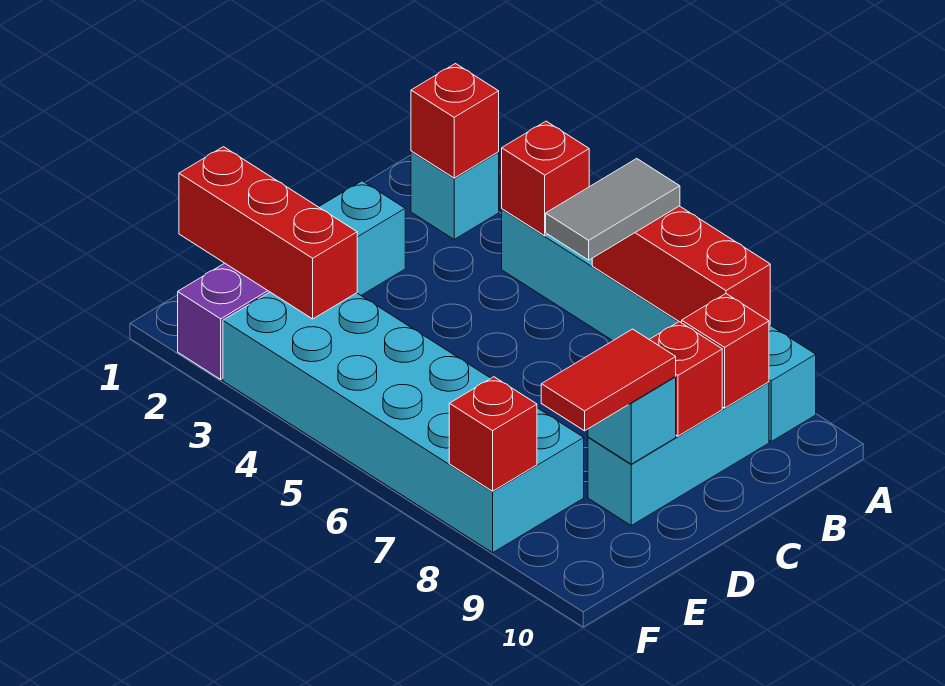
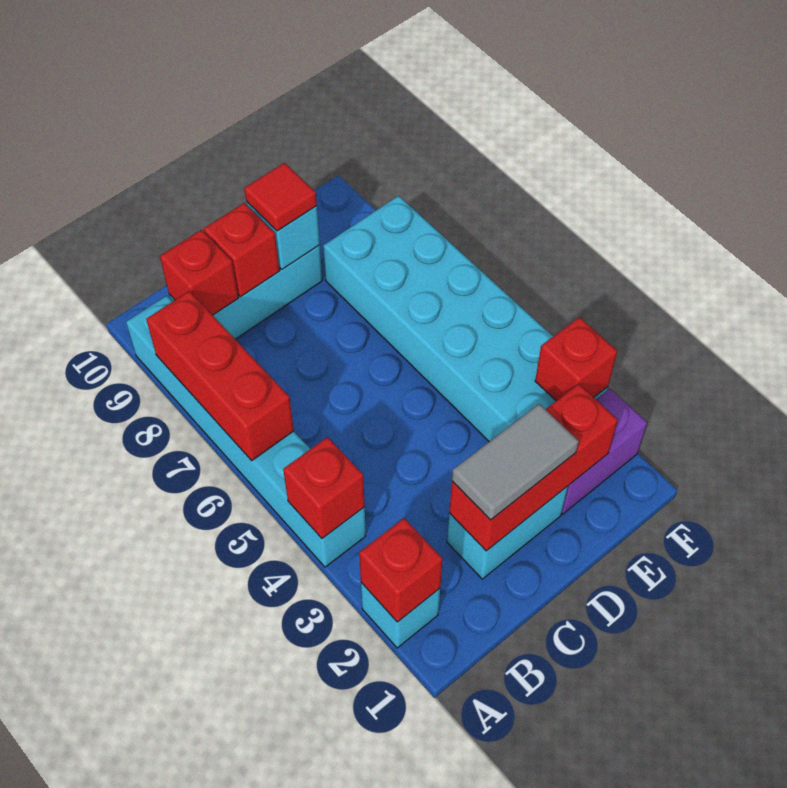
grey tile A6:B6 level 3 -> grey tile C2:D2 level 3
red tile D9:E9 level 3 -> red tile D9 level 3
red brick E1:E3 level 2 -> red brick C2:E2 level 2
red brick F8 level 2 -> red brick F3 level 2

